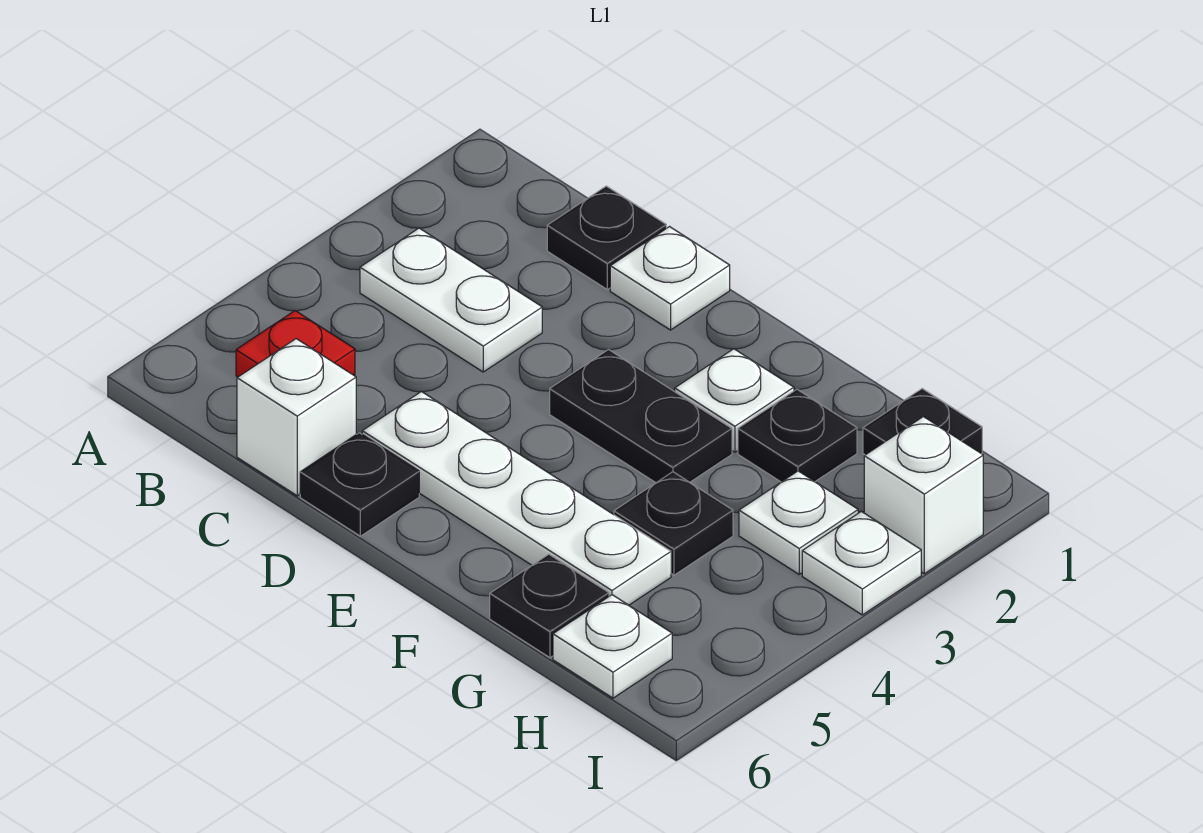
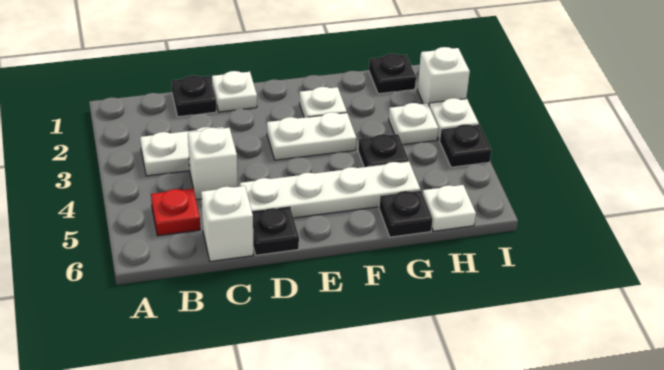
none -> white brick C4 level 1
black plate E3:F3 level 1 -> white plate E3:F3 level 1
black plate G2 level 1 -> black plate I4 level 1

